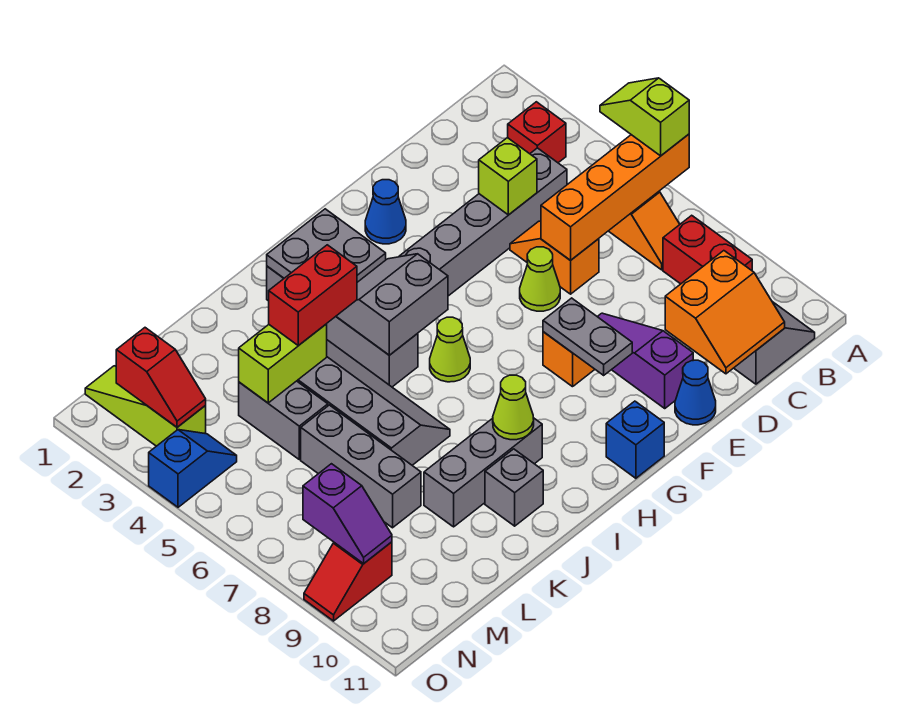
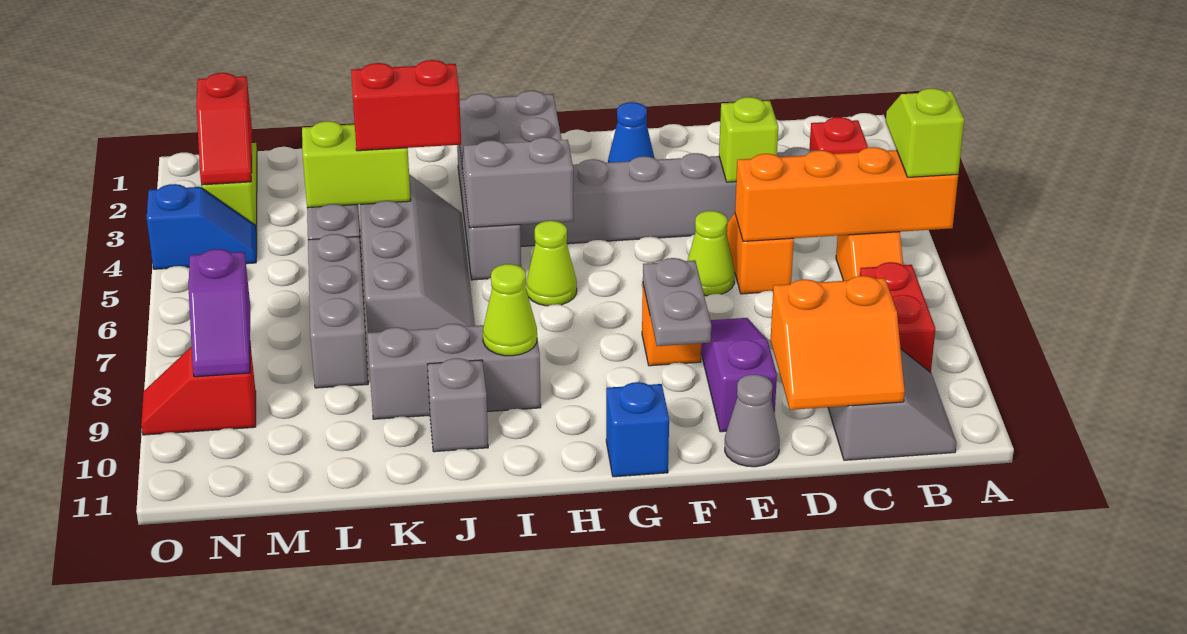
blue cone E11 level 1 -> grey cone E11 level 1

